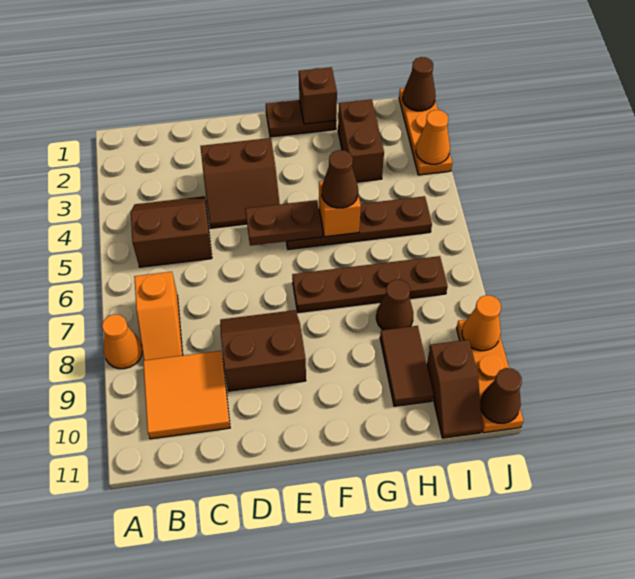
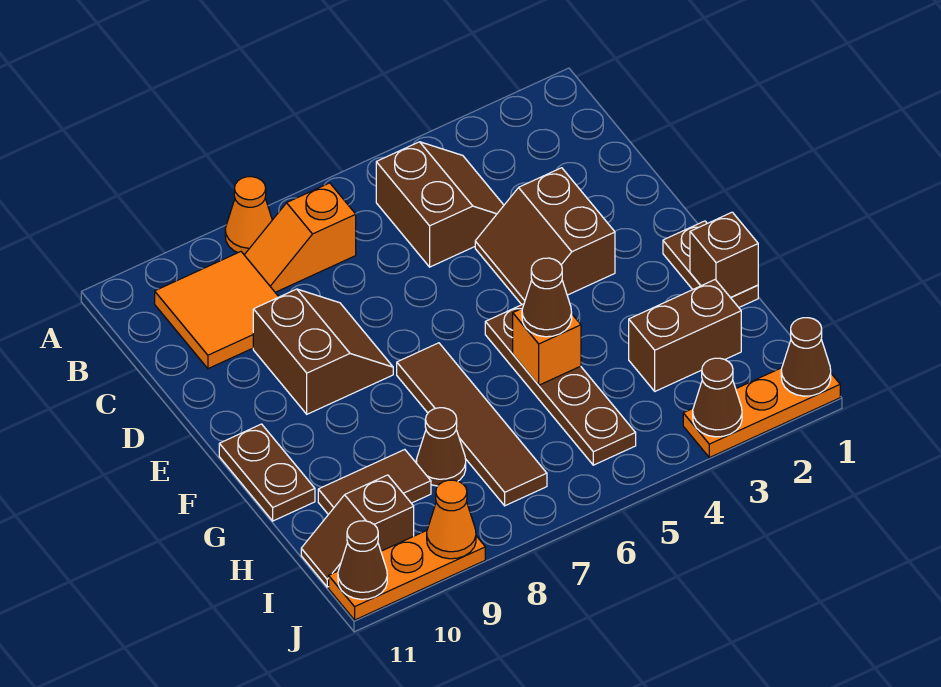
brown plate E5:F5 level 2 -> brown plate F11:G11 level 1
brown plate F7:I7 level 1 -> brown tile F7:I7 level 1
orange cone J3 level 2 -> brown cone J3 level 2

